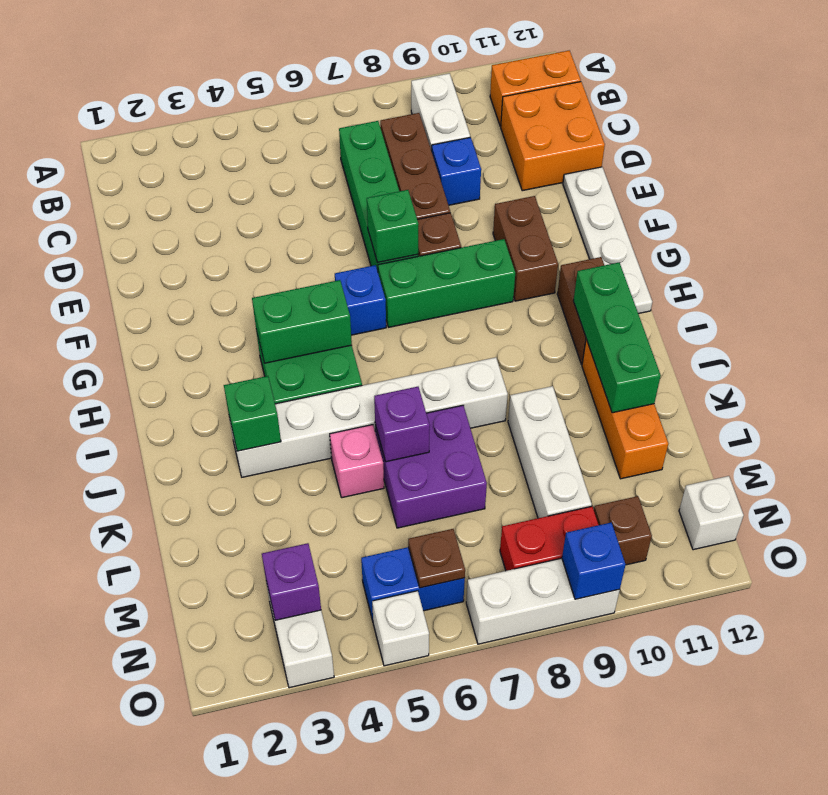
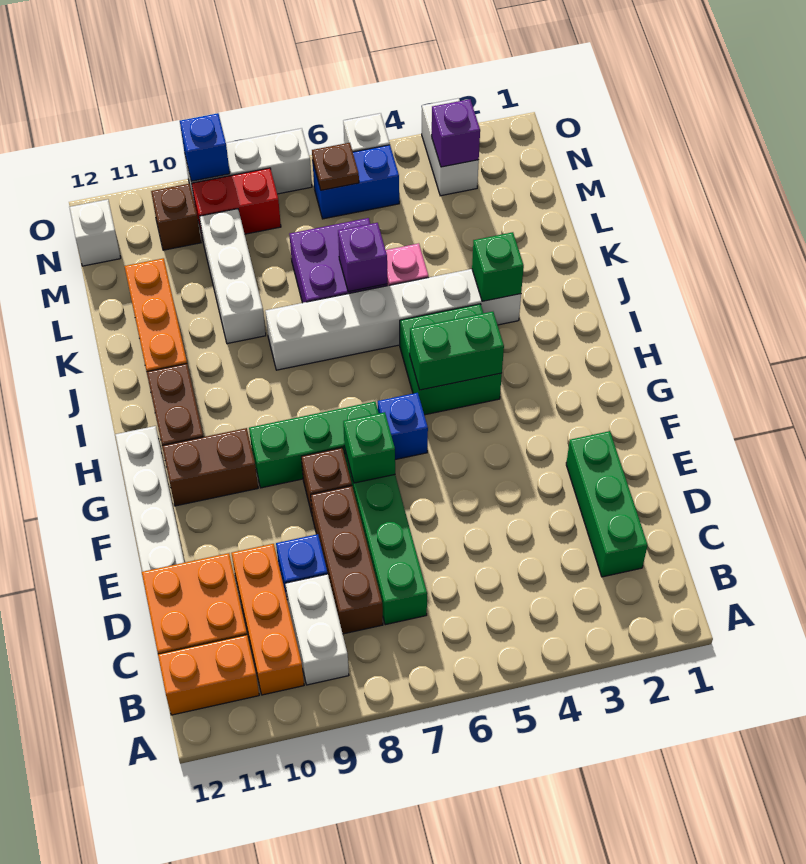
none -> orange brick B10:D10 level 1
brown brick F10:G10 level 1 -> brown brick G10:G11 level 1
green brick I11:K11 level 2 -> green brick C2:E2 level 1

